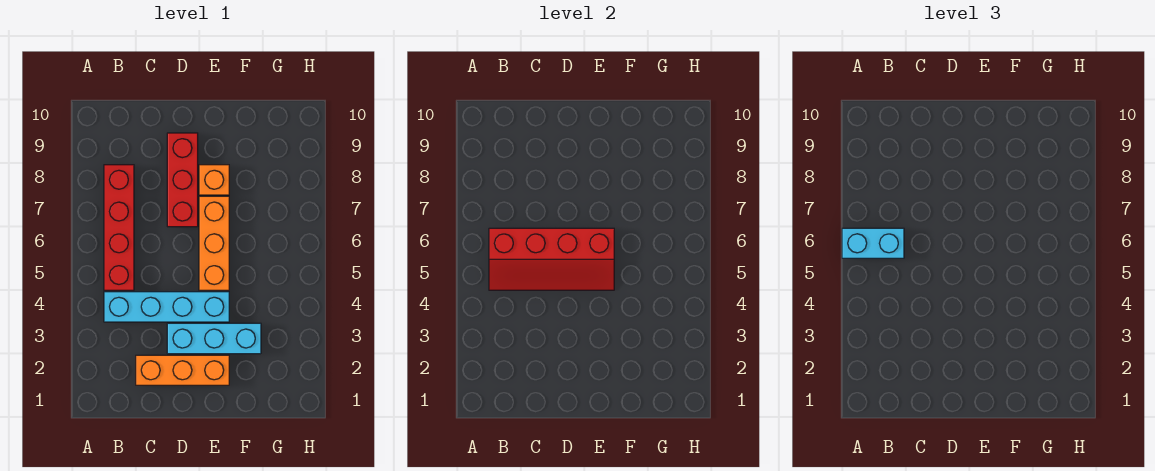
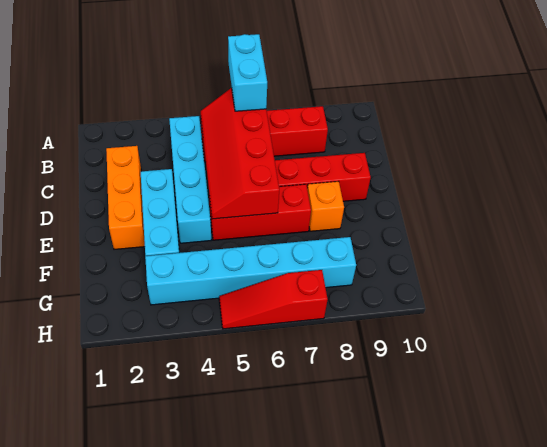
orange brick E5:E7 level 1 -> red brick E5:E7 level 1
none -> cyan brick G3:G8 level 1
none -> red slope H5:H7 level 1 top 7

